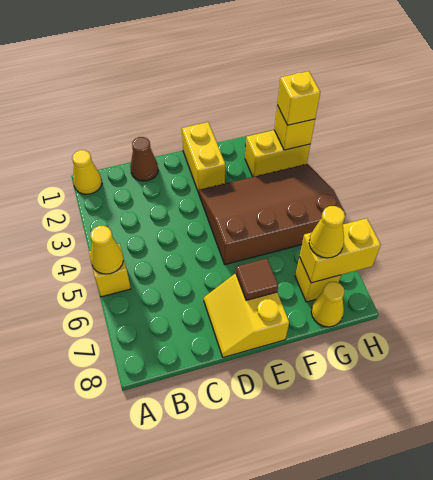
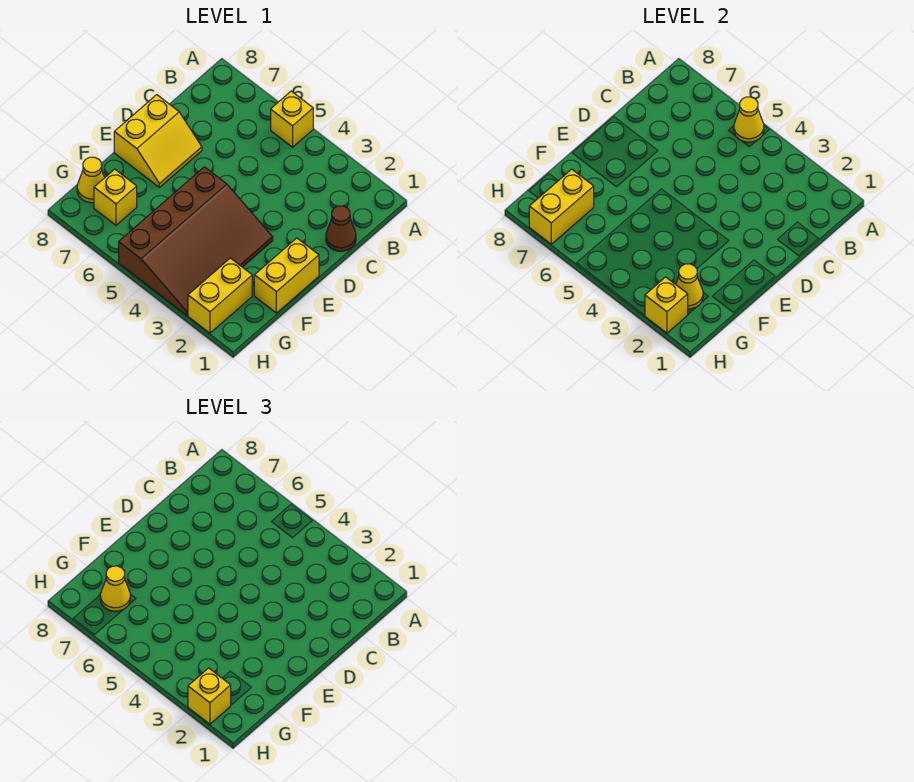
yellow cone A1 level 1 -> yellow cone G2 level 2
yellow slope D7:E8 level 1 top E -> yellow slope D7:E8 level 1 top 8
yellow brick E1:E2 level 1 -> yellow brick E1:F1 level 1
brown tile E7 level 2 -> none

